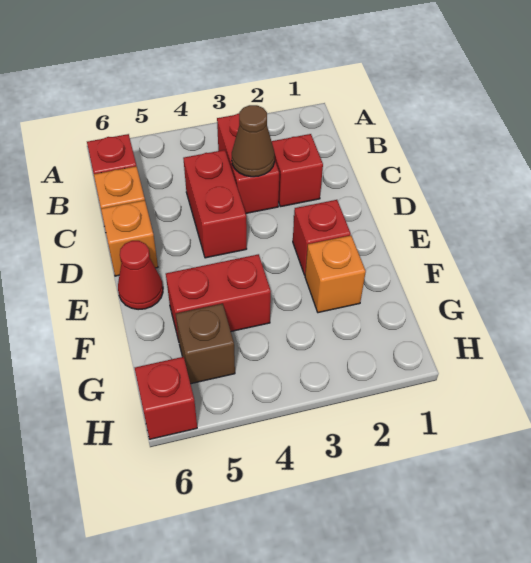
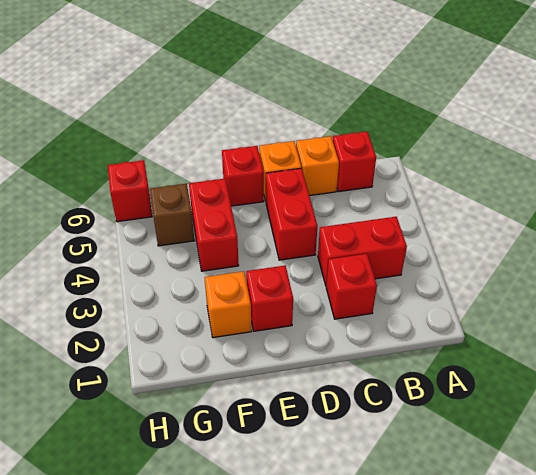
brown cone C3 level 2 -> none
red brick C4:D4 level 1 -> red brick D4:D5 level 1
red cone E6 level 1 -> red brick E6 level 1

